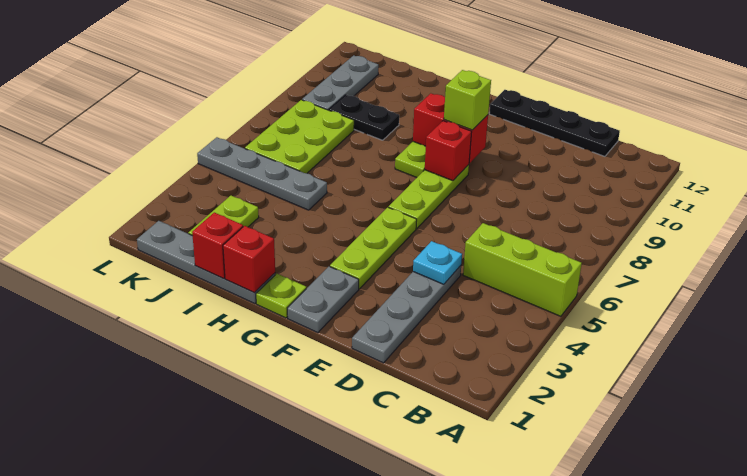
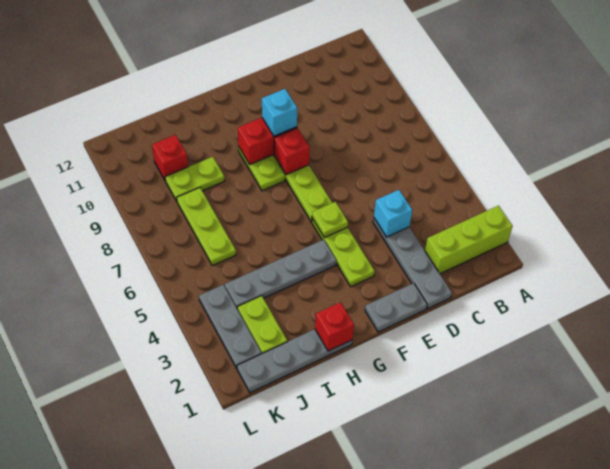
lime brick A5:C5 level 1 -> lime brick A2:C2 level 1
black plate C12:F12 level 1 -> none
cyan plate D4 level 2 -> cyan brick D4 level 2
grey plate F1:F2 level 1 -> grey plate E1:F1 level 1
lime brick F9 level 3 -> cyan brick F9 level 3
lime plate G1 level 1 -> lime plate F5 level 2
red brick I1 level 2 -> red brick J10 level 1
grey plate I5:L5 level 1 -> grey plate G4:J4 level 1
black plate I9:J9 level 1 -> lime plate I9:J9 level 1
lime plate J6:K8 level 1 -> lime plate J6:J8 level 1
grey plate K9:K11 level 1 -> grey plate K2:K4 level 1

